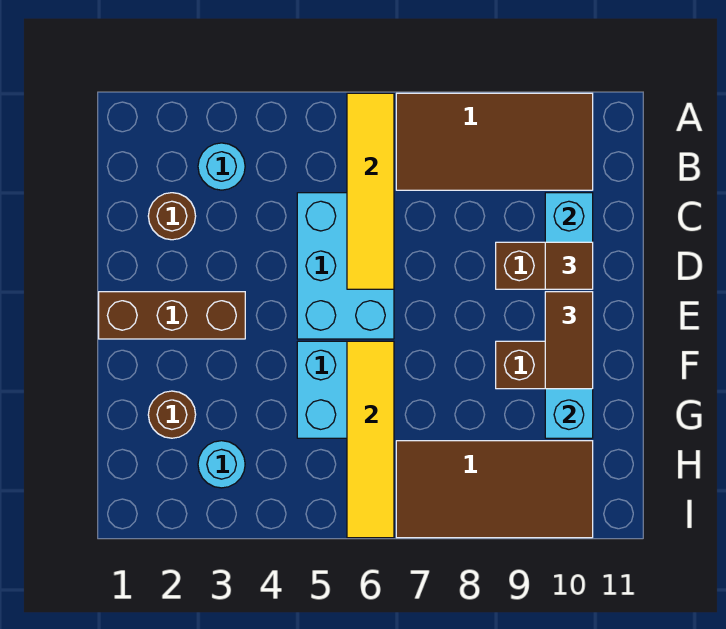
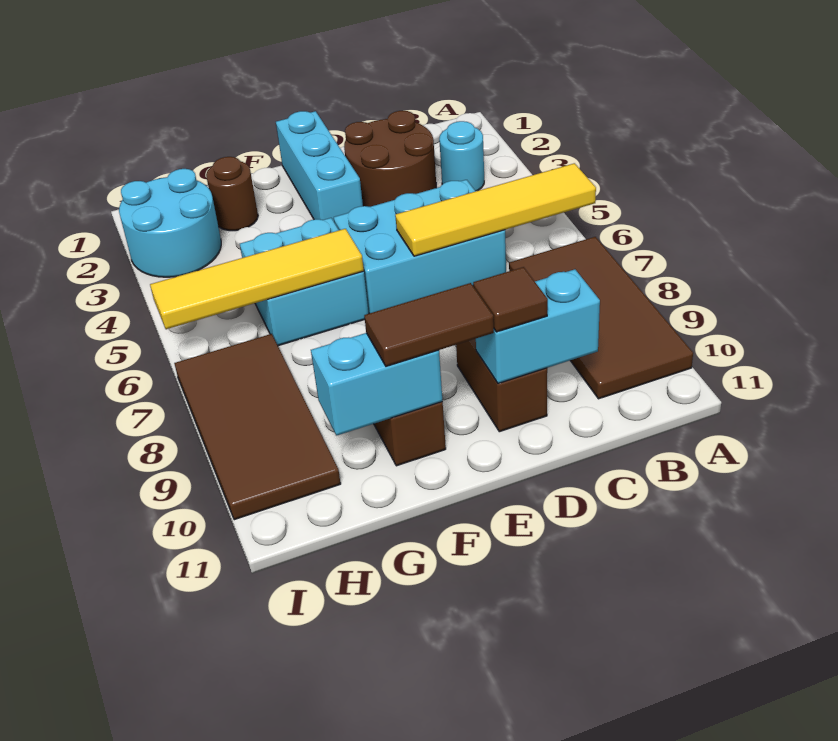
brown round brick C2 level 1 -> brown round brick C2:D3 level 1
brown brick E1:E3 level 1 -> cyan brick E1:E3 level 1
cyan round brick H3 level 1 -> cyan round brick H2:I3 level 1

